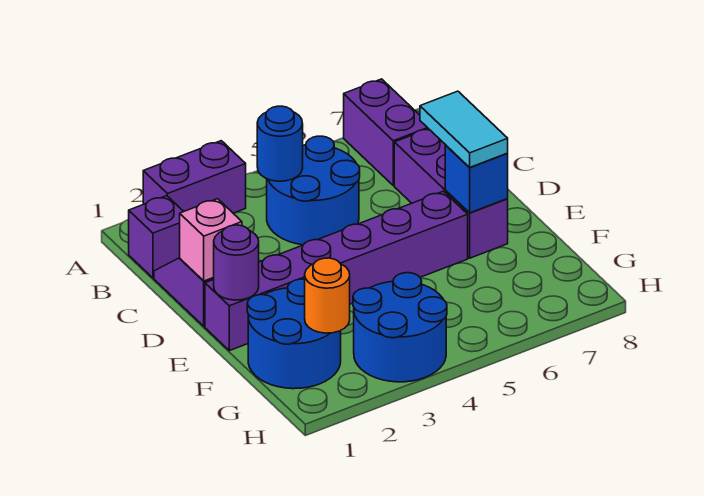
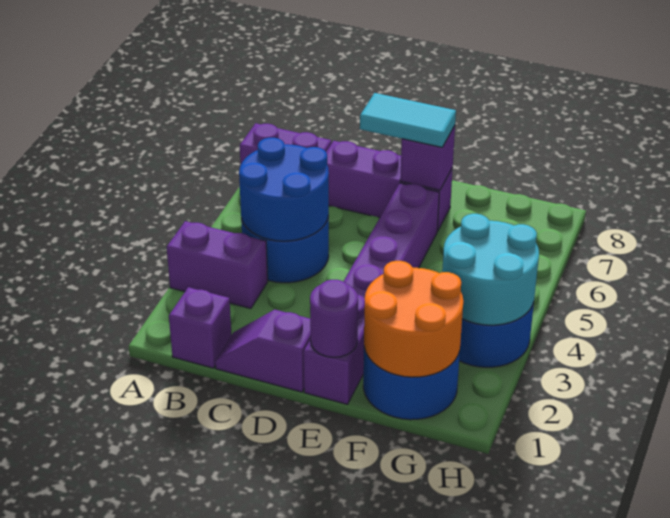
purple brick A2:A3 level 1 -> purple brick A3:B3 level 1
blue round brick B4 level 2 -> blue round brick B4:C5 level 2
pink brick D1 level 2 -> none
blue brick E7 level 2 -> purple brick E7 level 2
orange round brick G2 level 2 -> orange round brick F1:G2 level 2
none -> cyan round brick G3:H4 level 2

